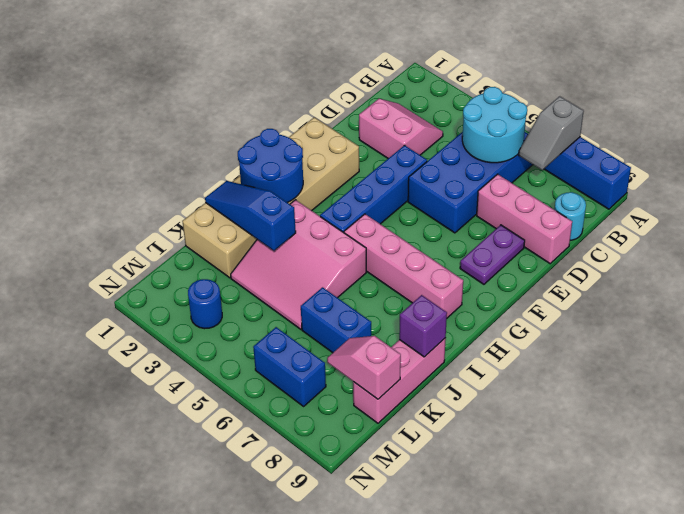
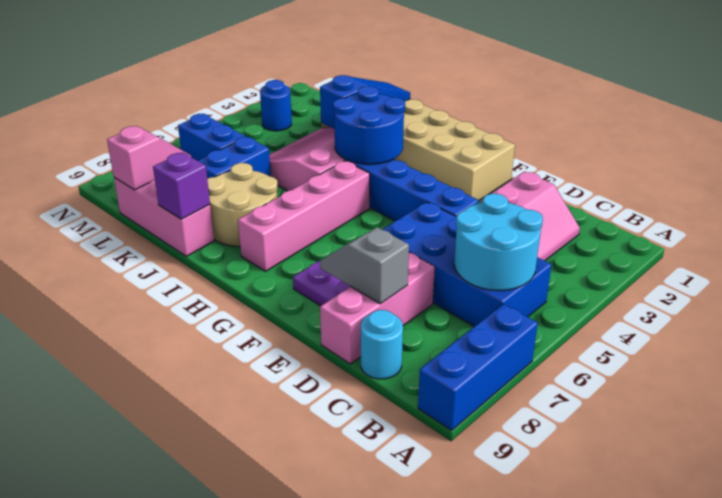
grey slope A7:B7 level 2 top A -> grey slope D8:E8 level 2 top D
blue round brick H1:I2 level 2 -> blue round brick H3:I4 level 2
none -> tan round brick I7:J8 level 1
blue brick M6:M7 level 1 -> blue brick L6:M6 level 1

